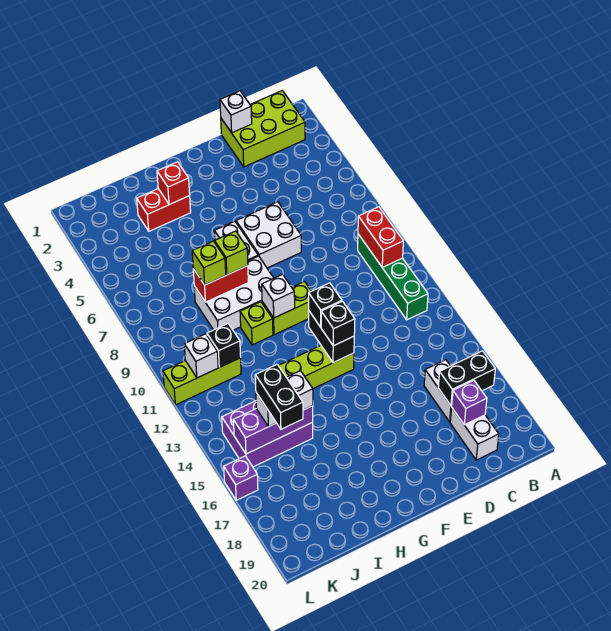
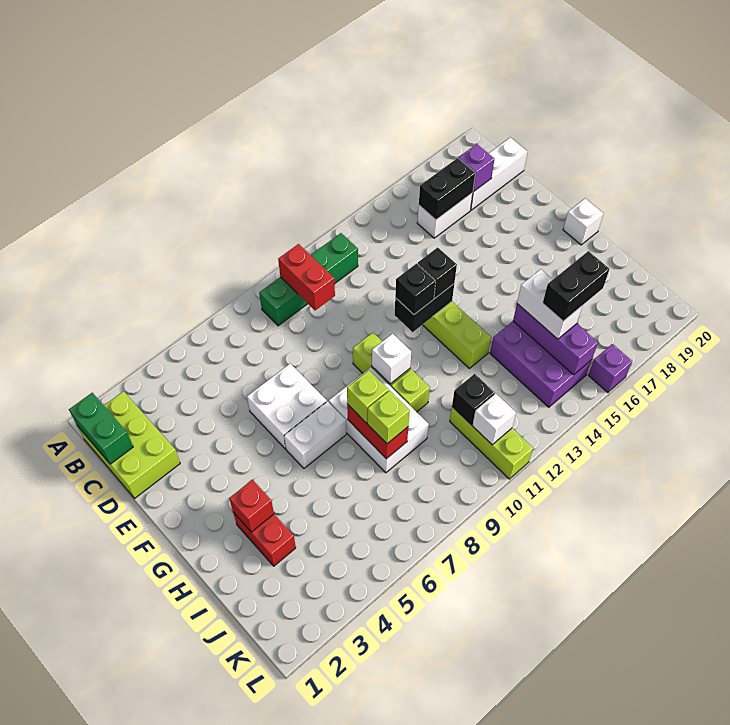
none -> green brick B1:C1 level 2
red brick B9:B10 level 2 -> red brick B10:C10 level 2
black brick B17:C17 level 2 -> black brick C16:C17 level 2
white brick C18:C19 level 1 -> white brick C18:C20 level 1
white brick D1 level 2 -> white brick G20 level 1

